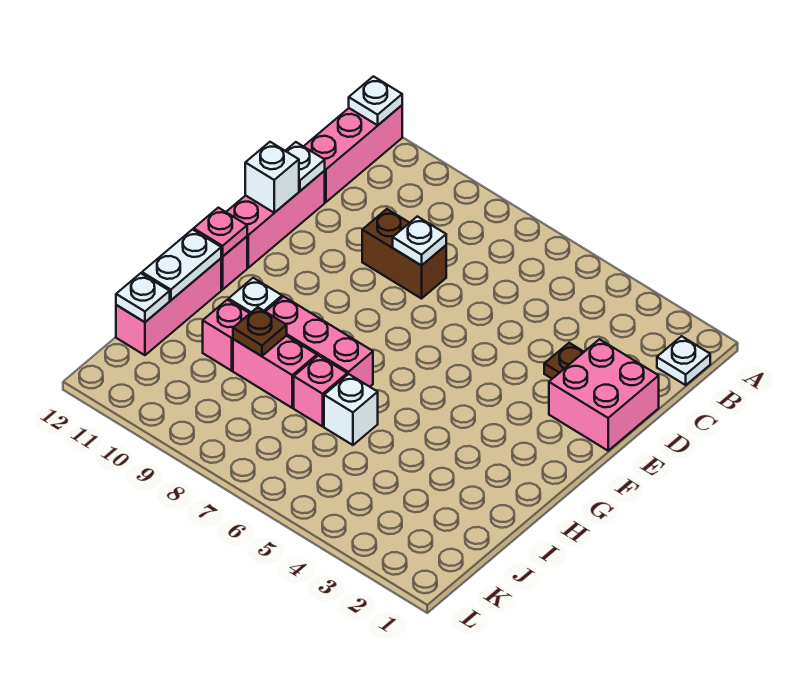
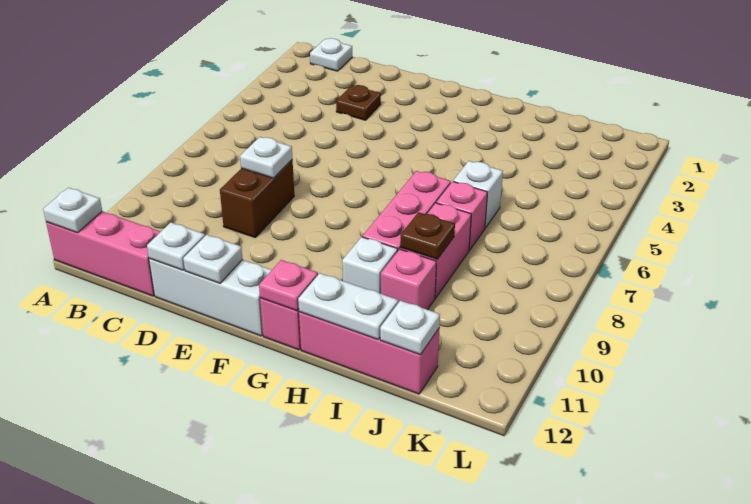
pink brick D1:E2 level 1 -> none
pink brick D12:F12 level 1 -> white brick D12:F12 level 1
white brick E12 level 2 -> white plate E12 level 2

